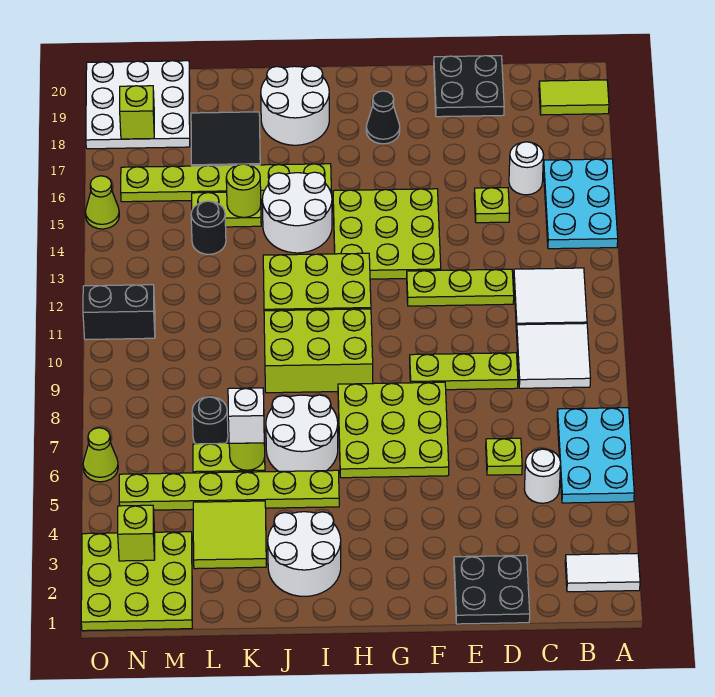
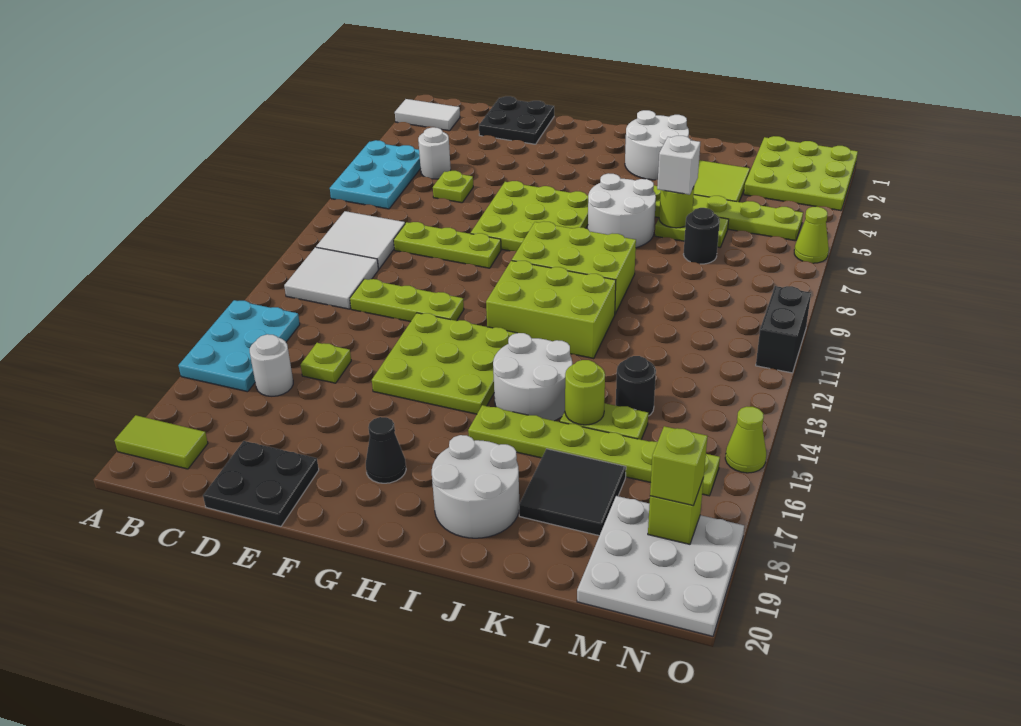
lime brick N3 level 2 -> lime brick N18 level 3
black brick N11:O11 level 1 -> black brick O10:O11 level 1

